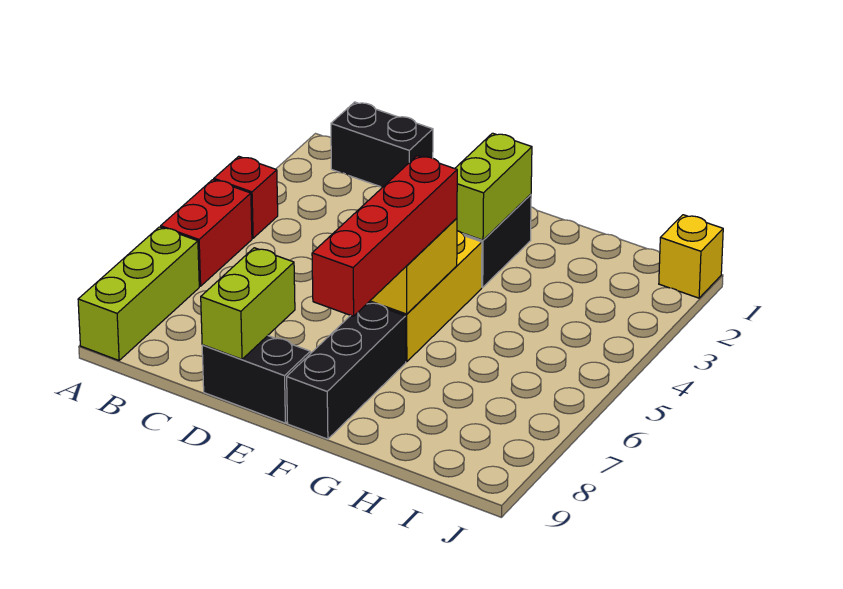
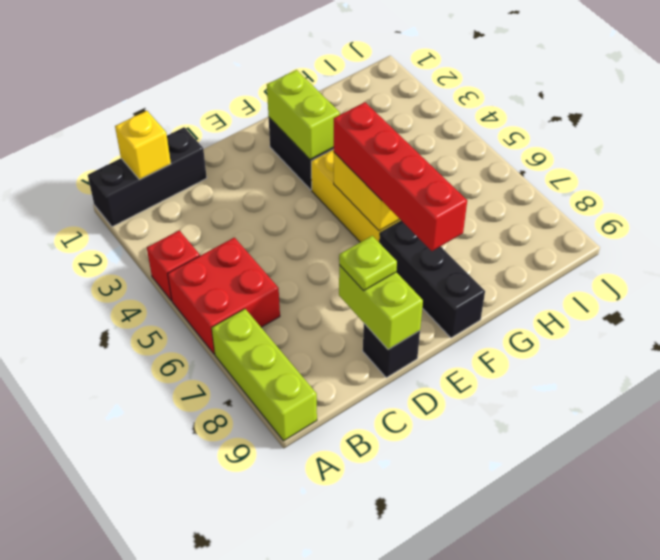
red brick A5:A6 level 1 -> red brick A5:B6 level 1
black brick B1:C1 level 1 -> black brick A1:C1 level 1
none -> lime plate D8 level 3
black brick D9:E9 level 1 -> black brick D9 level 1
yellow brick J1 level 1 -> yellow brick B1 level 2

